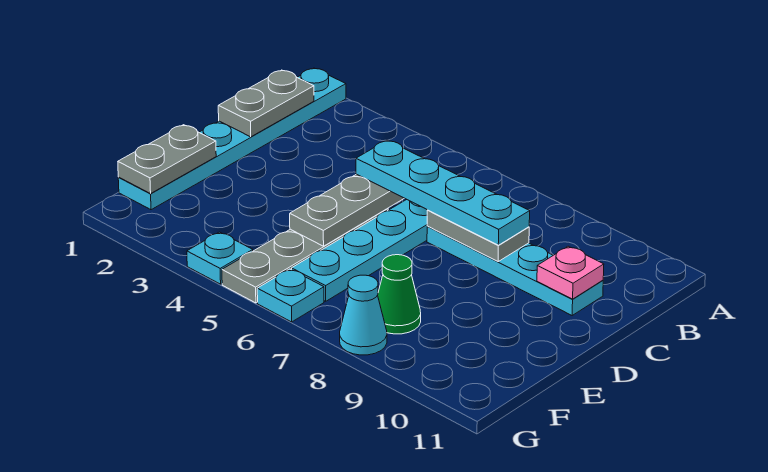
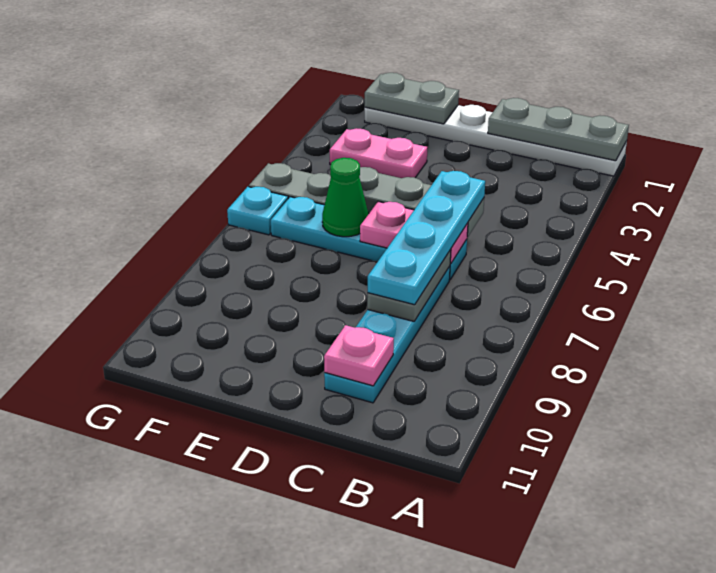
cyan plate A1:F1 level 1 -> white plate A1:F1 level 1
grey plate B1:C1 level 2 -> grey plate A1:C1 level 2
none -> pink plate C6:D6 level 2
none -> pink plate E3:F3 level 1
green cone F8 level 1 -> green cone E6 level 2
cyan plate G4 level 1 -> none
cyan cone G8 level 1 -> none

